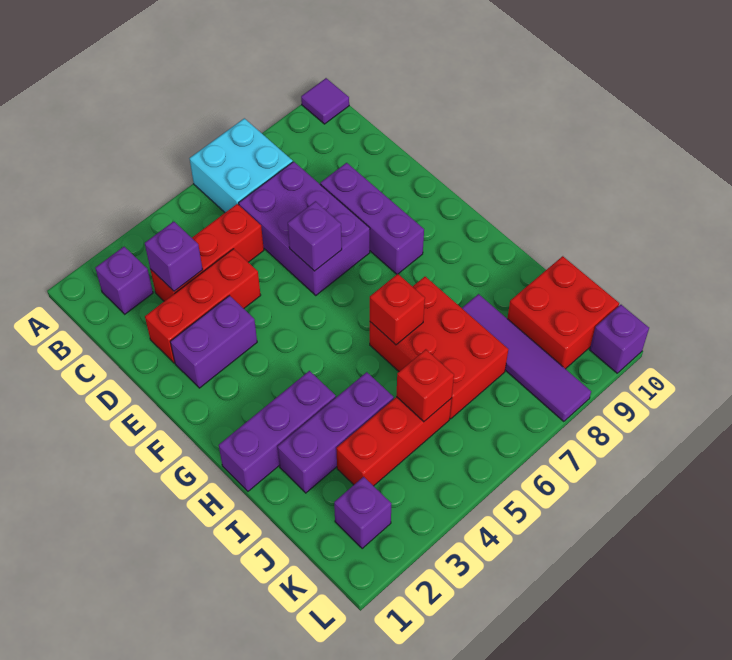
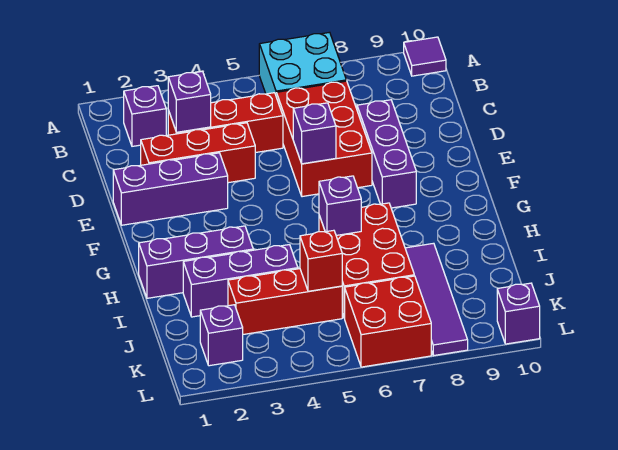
purple brick C6:E7 level 1 -> red brick C6:E7 level 1
purple brick E2:E3 level 1 -> purple brick E1:E3 level 1
red brick H6 level 2 -> purple brick H6 level 2
red brick J9:K10 level 1 -> red brick K6:L7 level 1

